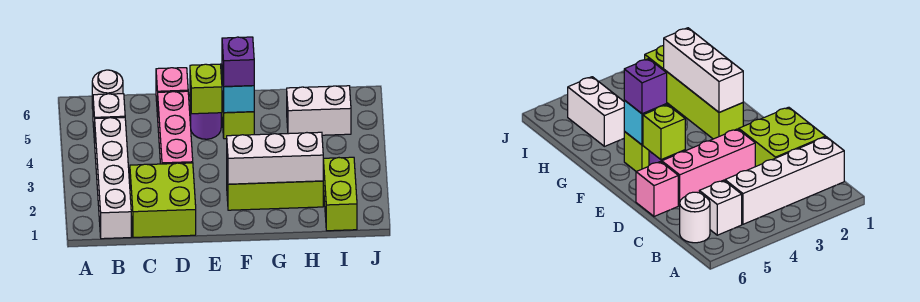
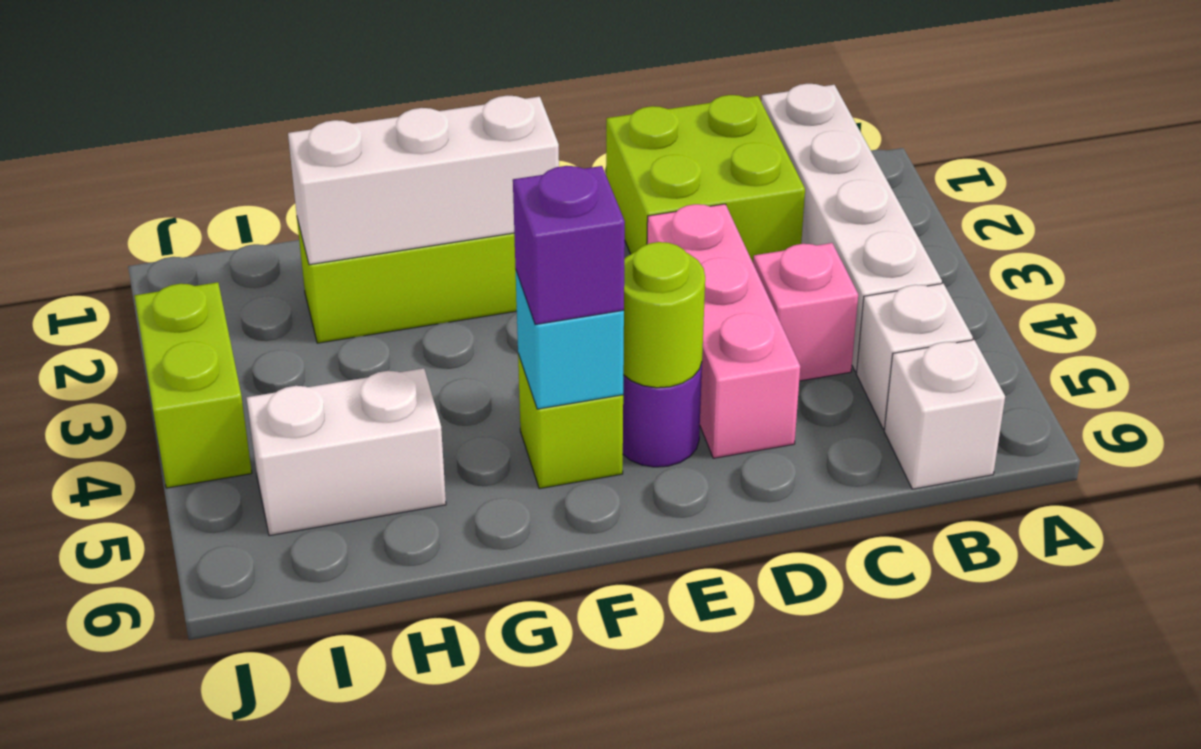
white round brick B6 level 1 -> white brick B6 level 1
pink brick D6 level 1 -> pink brick C4 level 1
lime brick E5 level 2 -> lime round brick E5 level 2
lime brick I1:I2 level 1 -> lime brick J3:J4 level 1

